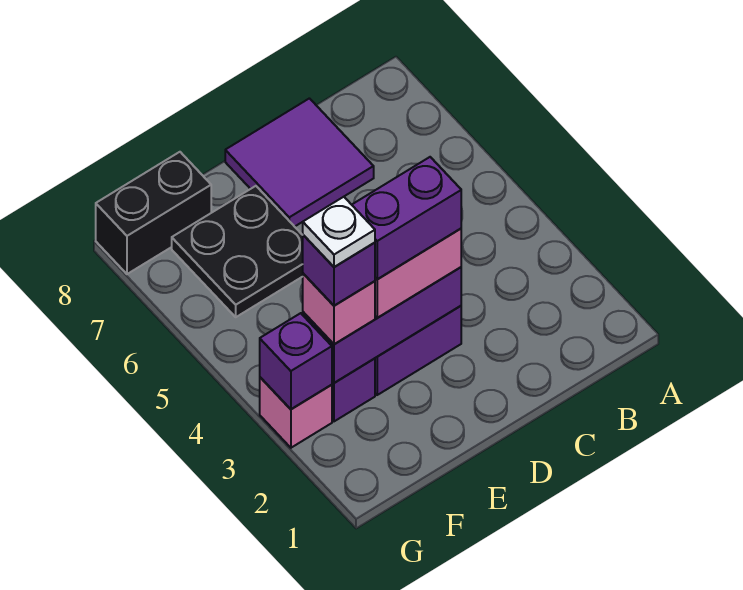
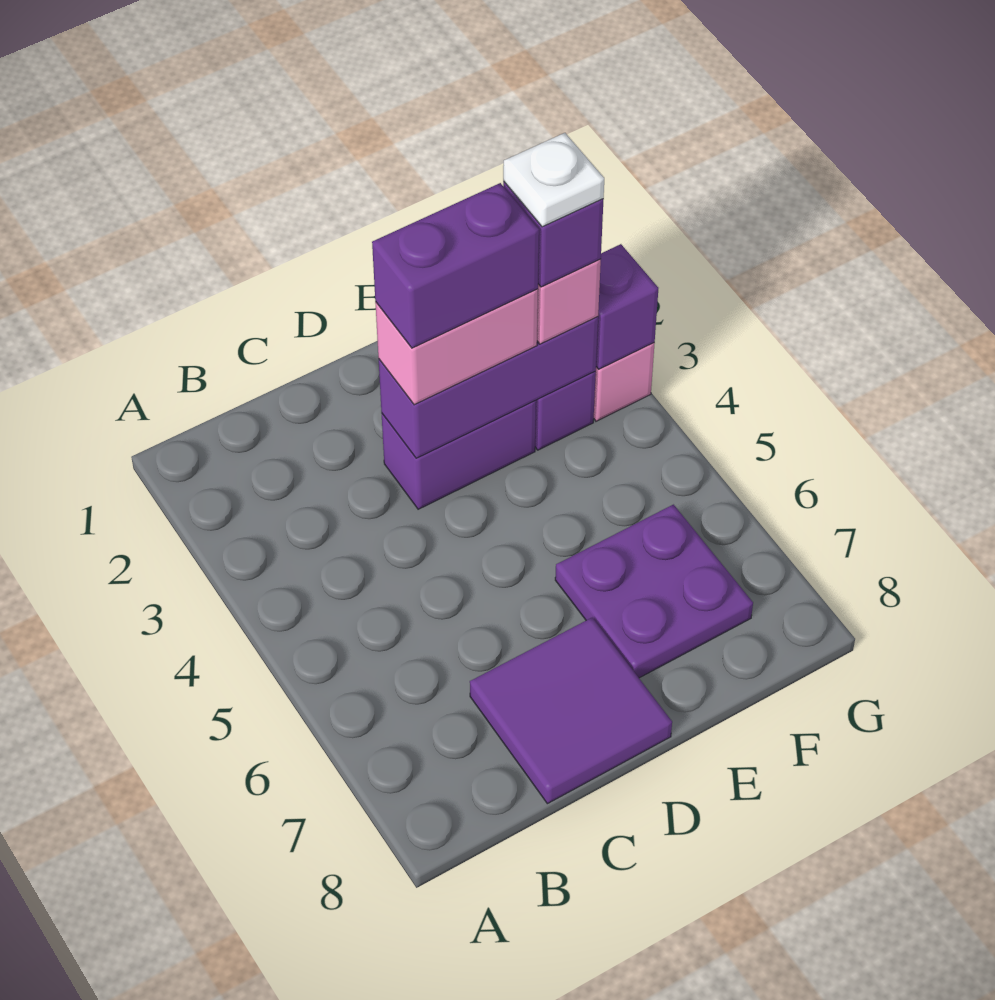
black plate E6:F7 level 1 -> purple plate E6:F7 level 1
black brick F8:G8 level 1 -> none

